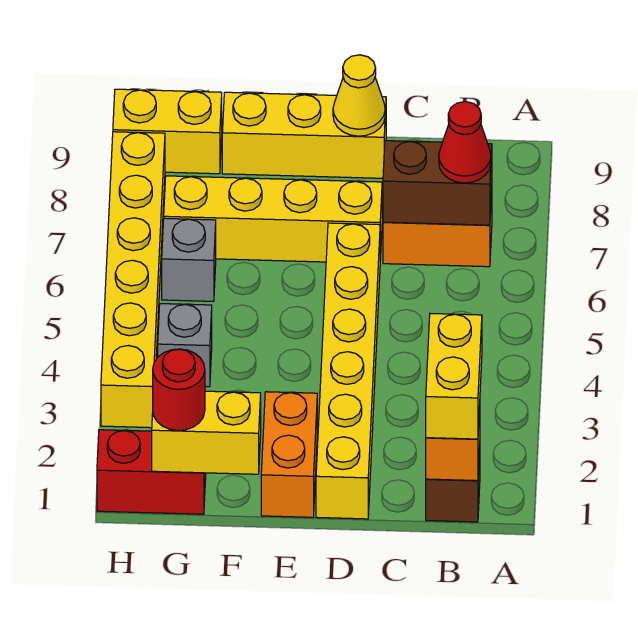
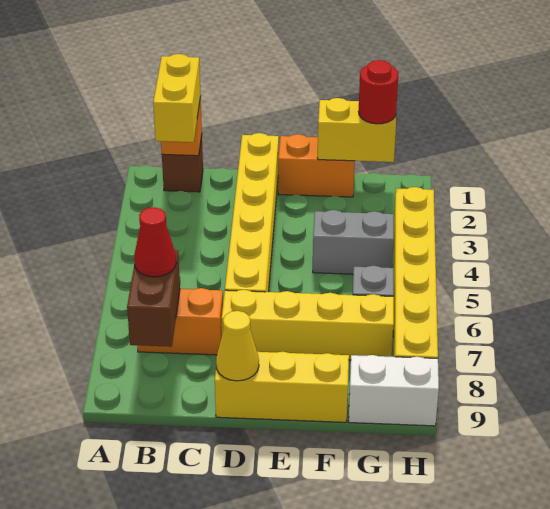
brown brick B7:C7 level 2 -> brown brick B7:B8 level 2
orange brick E1:E2 level 1 -> orange brick E1:F1 level 1
red brick G1:H1 level 1 -> none
grey brick G4 level 1 -> grey brick F4:G4 level 1
yellow brick G9:H9 level 1 -> white brick G9:H9 level 1

